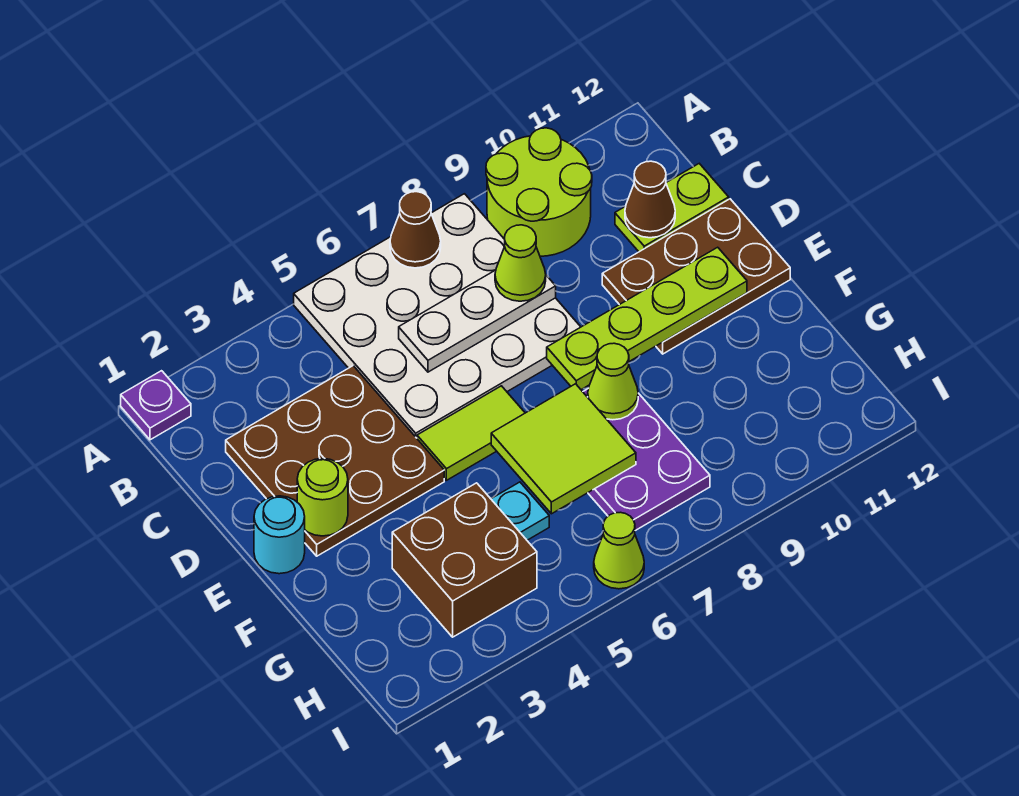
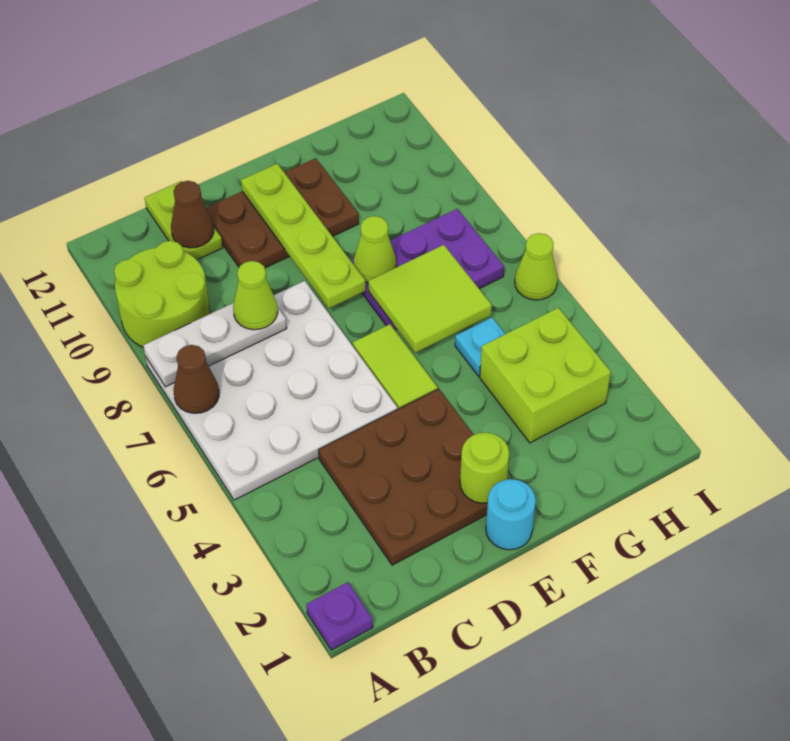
white plate C6:C8 level 2 -> white plate A8:C8 level 2
brown plate D10:E12 level 1 -> brown plate D10:F11 level 1
brown brick G3:H4 level 1 -> lime brick G3:H4 level 1

